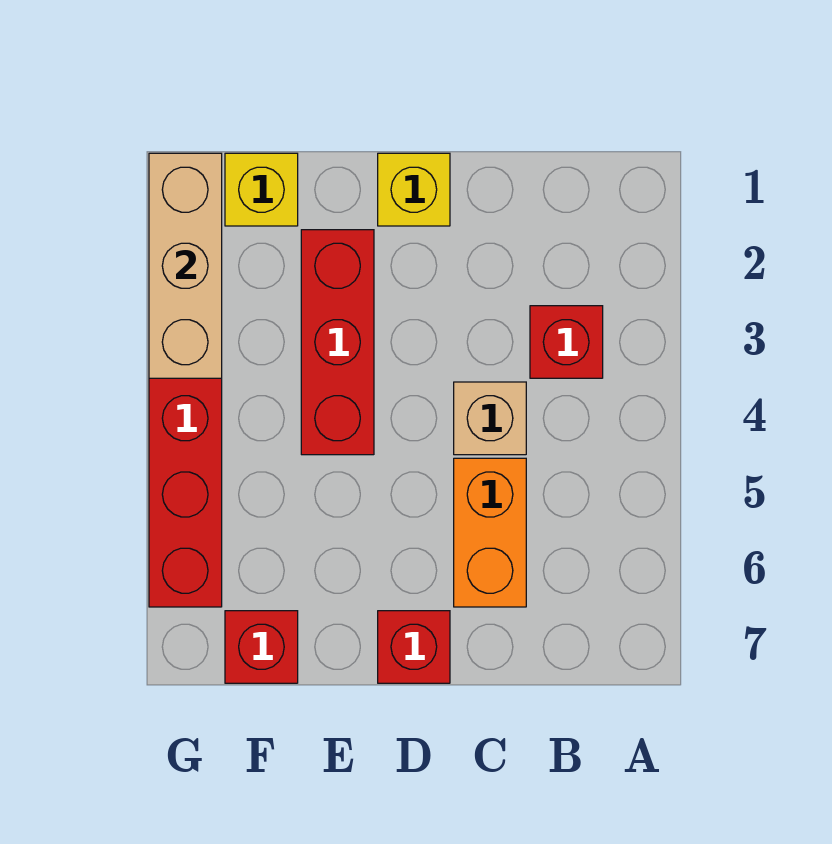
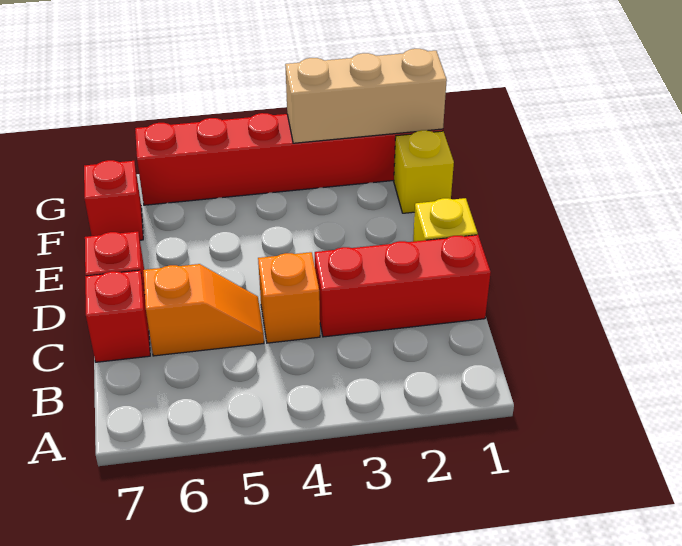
red brick B3 level 1 -> red brick C7 level 1
tan brick C4 level 1 -> orange brick C4 level 1
orange brick C5:C6 level 1 -> orange slope C5:C6 level 1 top 6
red brick E2:E4 level 1 -> red brick C1:C3 level 1

